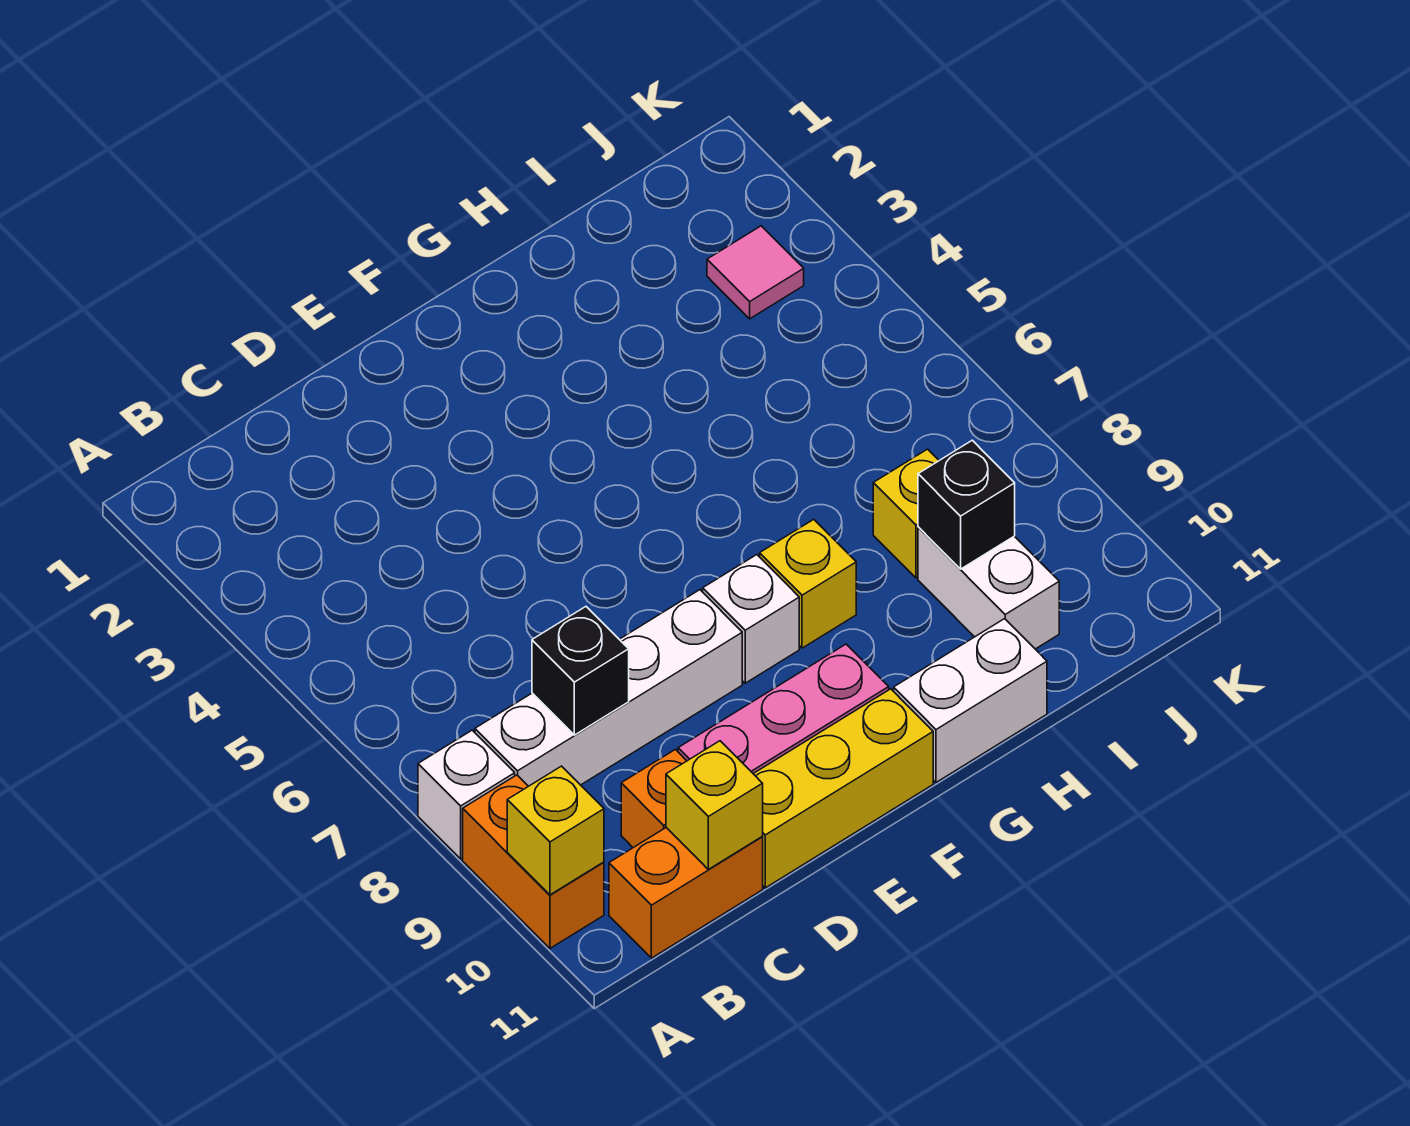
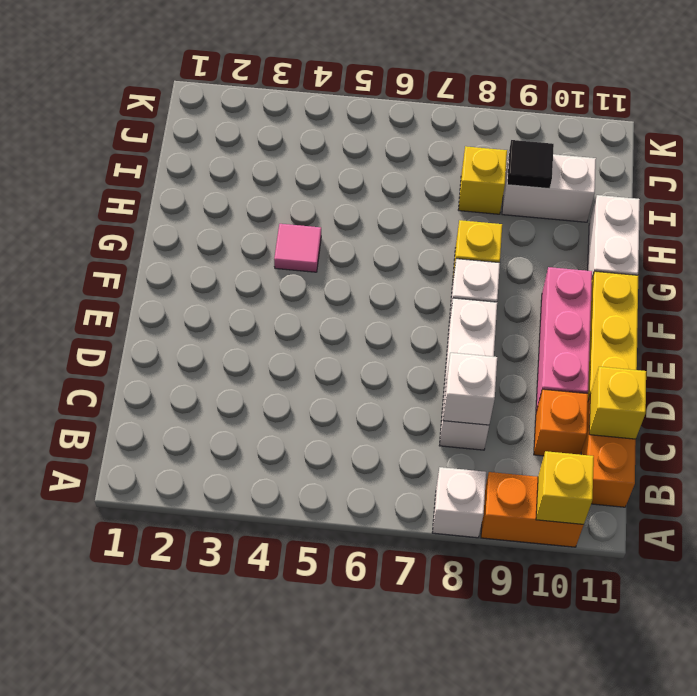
white brick B8:E8 level 1 -> white brick C8:E8 level 1
black brick C8 level 2 -> white brick C8 level 2
black brick I9 level 2 -> black tile I9 level 2
pink tile J3 level 1 -> pink tile G4 level 1

